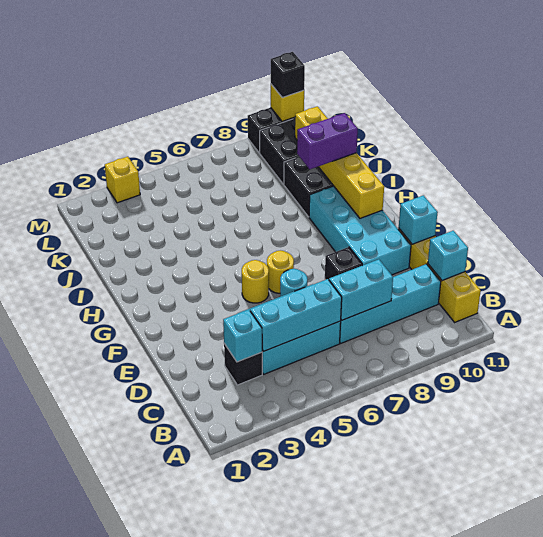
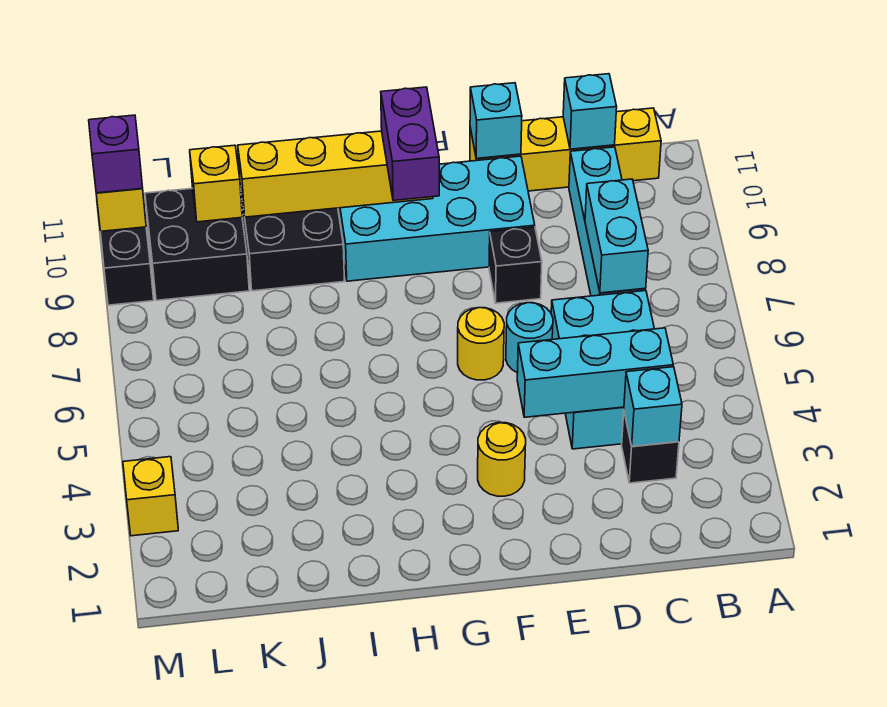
cyan brick C4:C6 level 2 -> cyan brick C4:E4 level 2
yellow round brick F5 level 1 -> yellow round brick F3 level 1
purple brick I9:I10 level 3 -> purple brick G9:G10 level 3
black brick M10 level 3 -> purple brick M10 level 3

